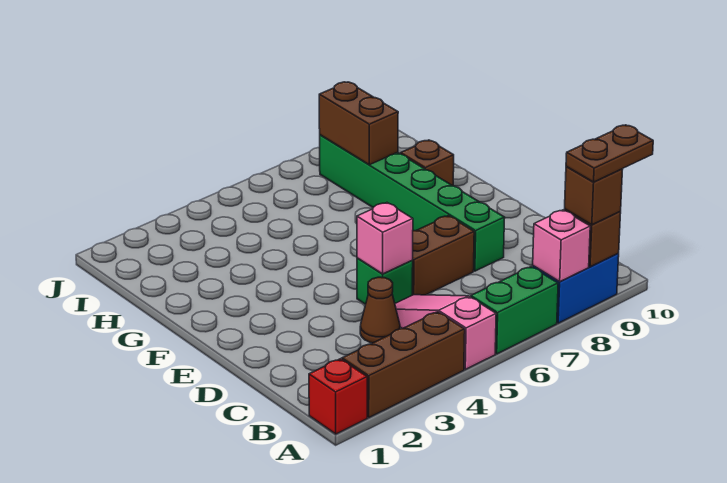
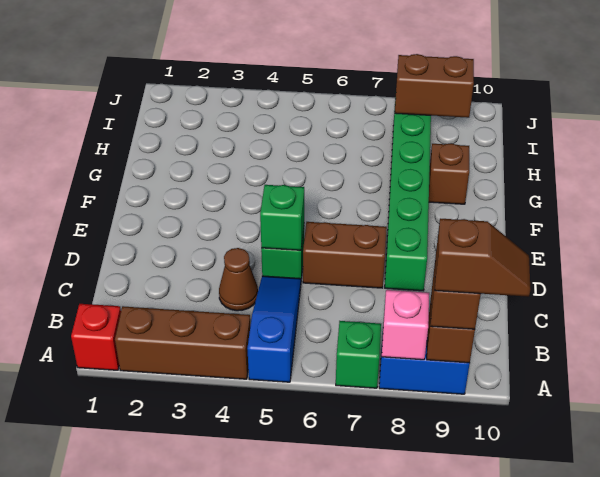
pink slope A5:C5 level 1 top A -> blue slope A5:C5 level 1 top A
green brick A6:A7 level 1 -> green brick A7 level 1
brown plate A9:A10 level 4 -> brown slope A9:A10 level 4 top 9
pink brick D5 level 2 -> green brick D5 level 2
brown brick H8:I8 level 2 -> brown brick I8:I9 level 2

